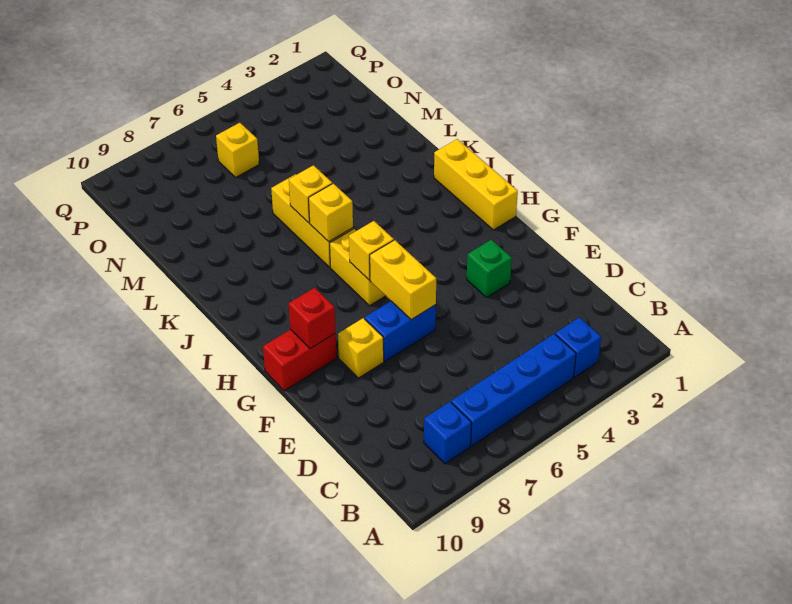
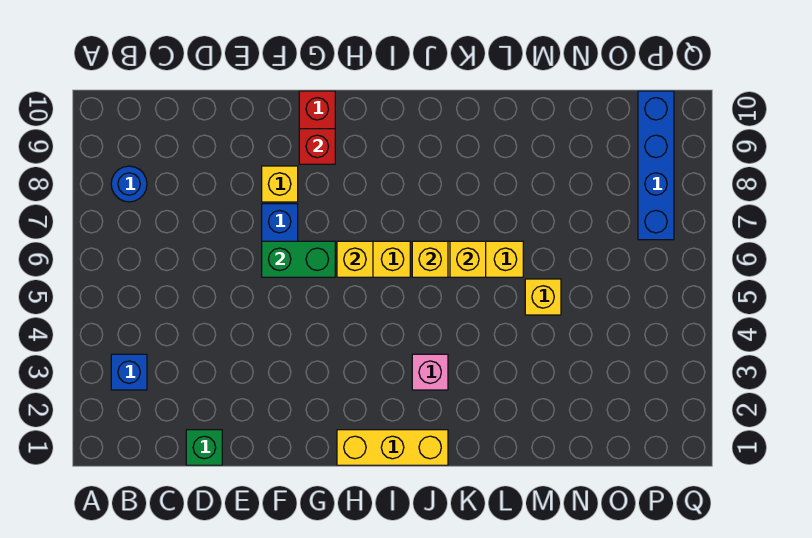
blue brick B4:B7 level 1 -> blue brick P7:P10 level 1
blue brick B8 level 1 -> blue round brick B8 level 1
green brick F3 level 1 -> green brick D1 level 1
yellow brick F6:G6 level 2 -> green brick F6:G6 level 2
none -> pink brick J3 level 1
yellow brick O6 level 1 -> yellow brick M5 level 1

